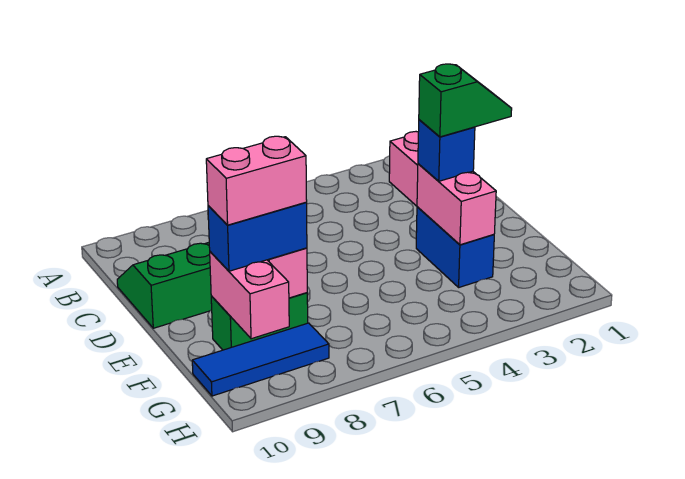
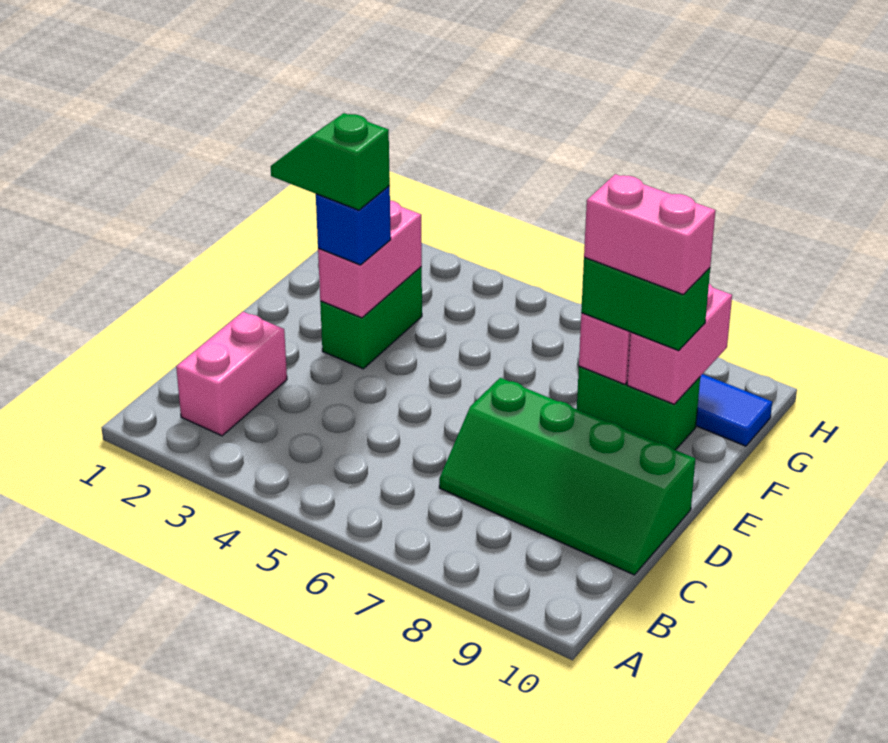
blue brick E3:F3 level 1 -> green brick E3:F3 level 1
blue brick F8:F9 level 3 -> green brick F8:F9 level 3

